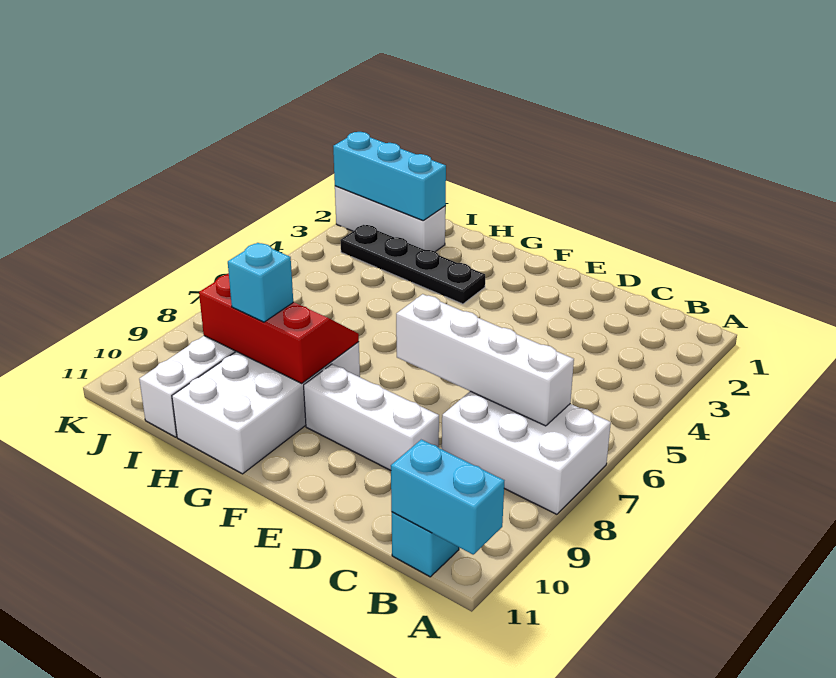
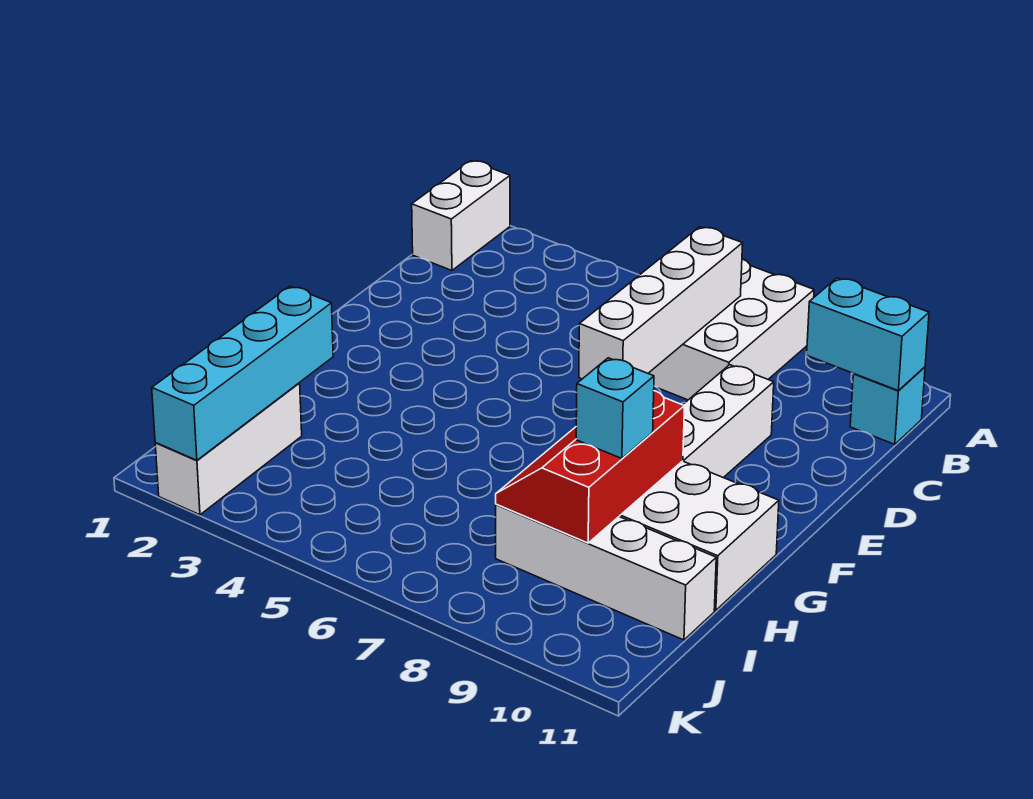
none -> white brick A1:B1 level 1
cyan brick A11:B11 level 2 -> cyan brick B10:B11 level 2
black plate G3:J3 level 1 -> none
cyan brick I2:K2 level 2 -> cyan brick H2:K2 level 2

